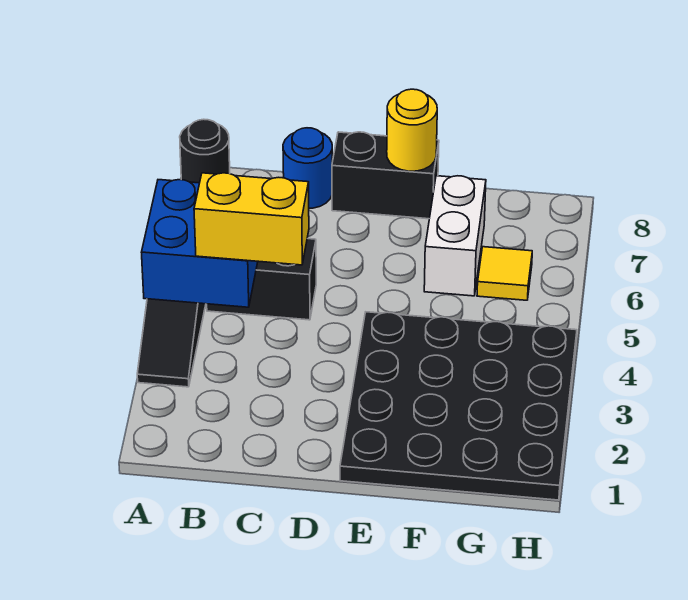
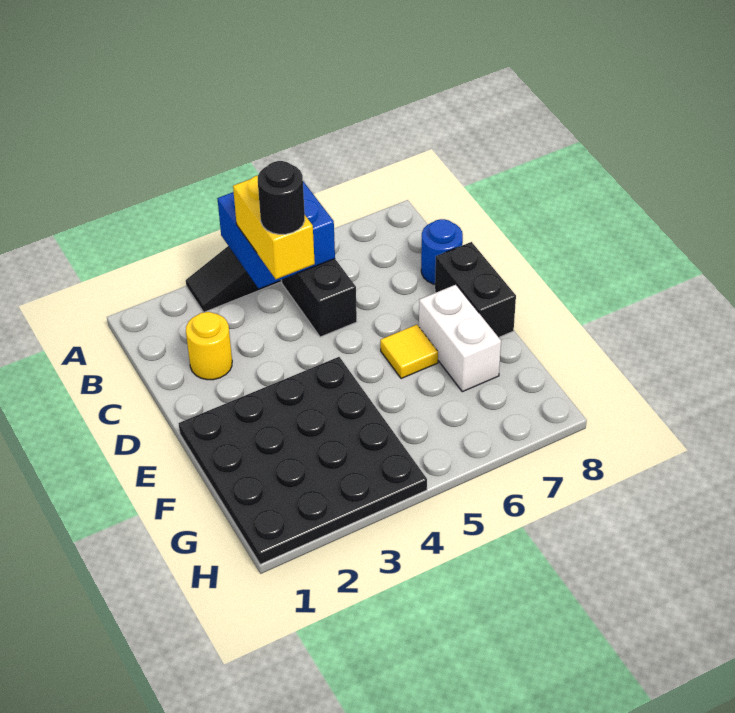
black round brick A8 level 1 -> black round brick C4 level 4
yellow round brick E8 level 2 -> yellow round brick C2 level 1
white brick F6:F7 level 1 -> white brick E7:F7 level 1
yellow tile G6 level 1 -> yellow tile E6 level 1

